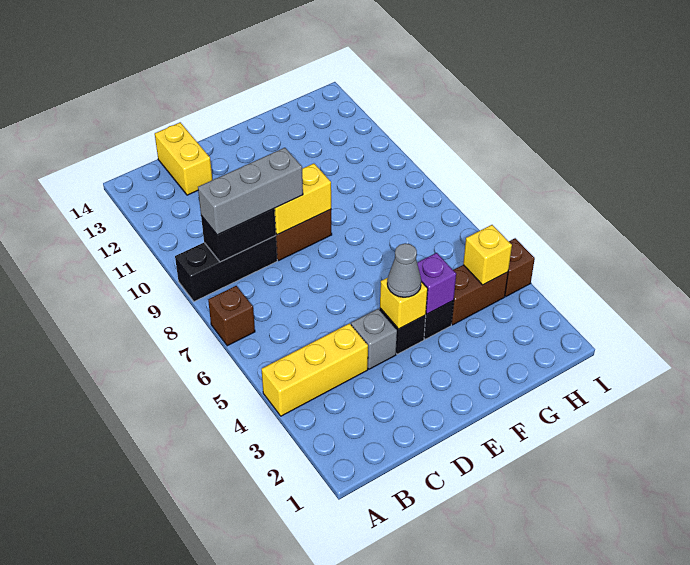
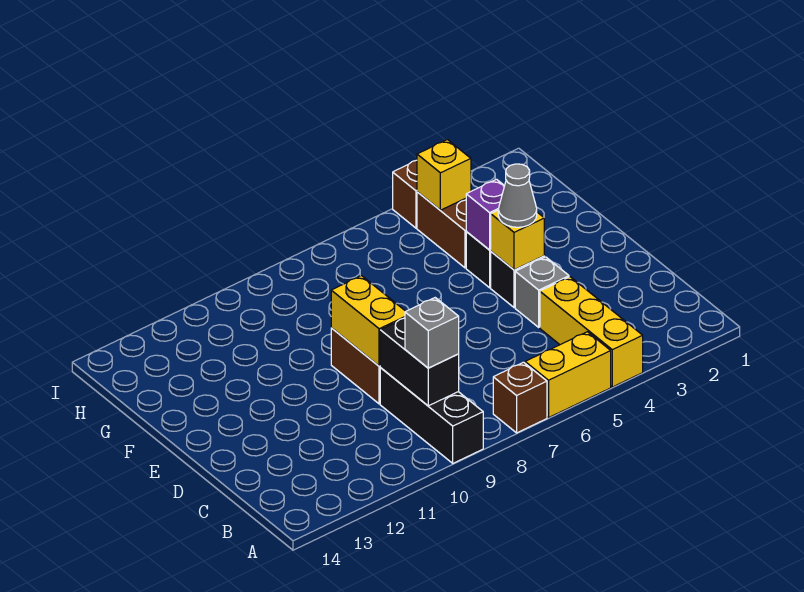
grey brick B9:D9 level 3 -> grey brick B9 level 3
yellow brick C13:C14 level 1 -> yellow brick A5:A6 level 1

